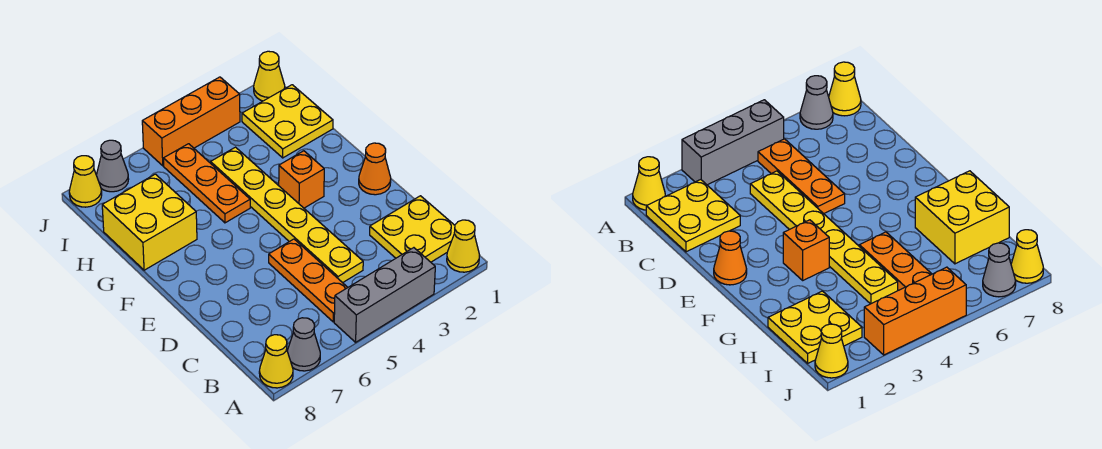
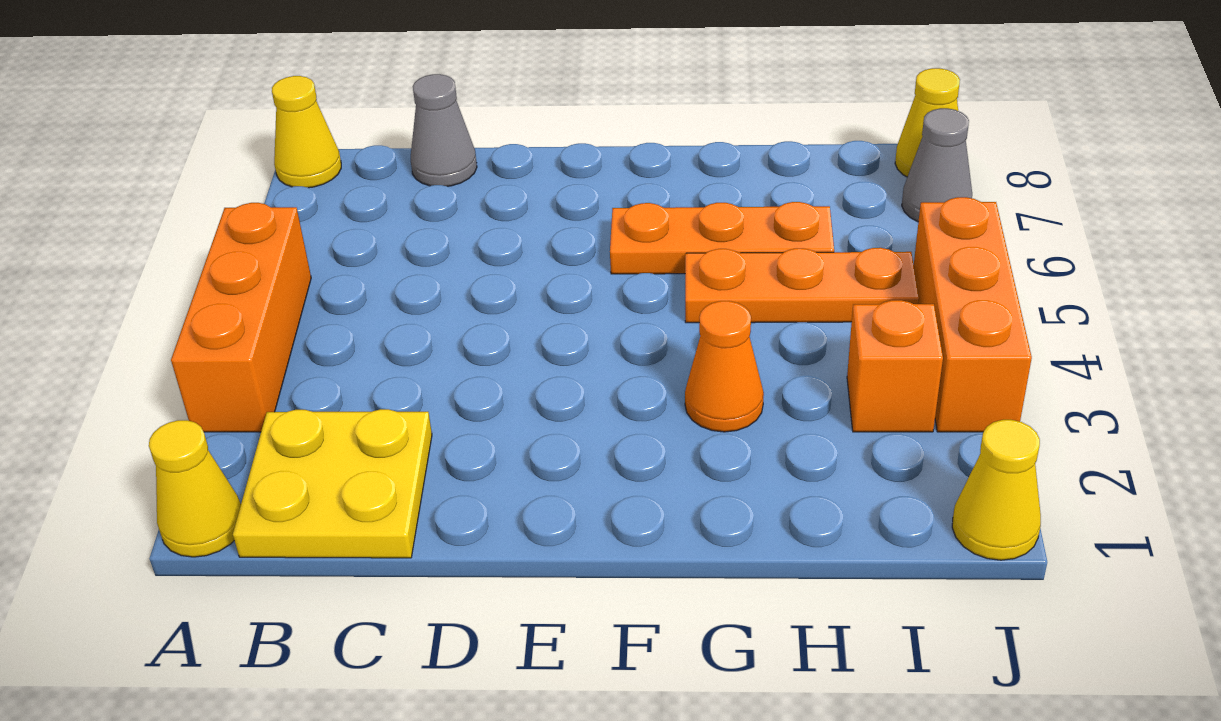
grey brick A3:A5 level 1 -> orange brick A3:A5 level 1
grey cone A7 level 1 -> grey cone C8 level 1
orange plate B5:D5 level 1 -> orange plate F6:H6 level 1
yellow plate C4:H4 level 1 -> none
orange cone E1 level 1 -> orange cone G3 level 1
orange brick F3 level 1 -> orange brick I3 level 1
yellow brick G7:H8 level 1 -> none
yellow plate H1:I2 level 1 -> none

